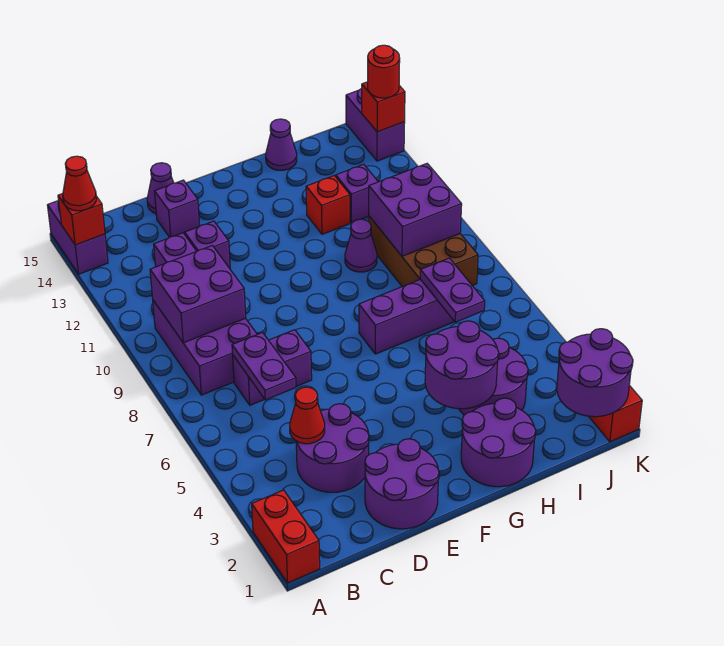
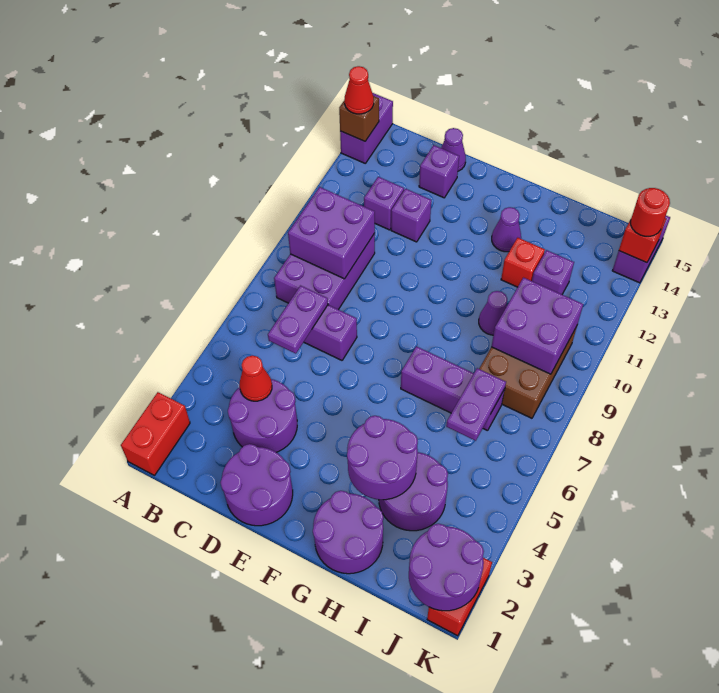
red brick A14 level 2 -> brown brick A14 level 2
purple cone H15 level 1 -> purple cone G13 level 1

